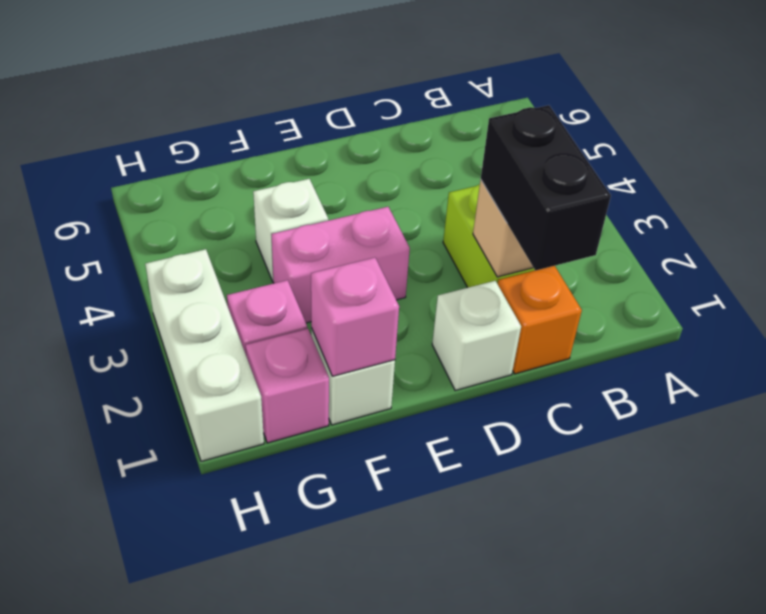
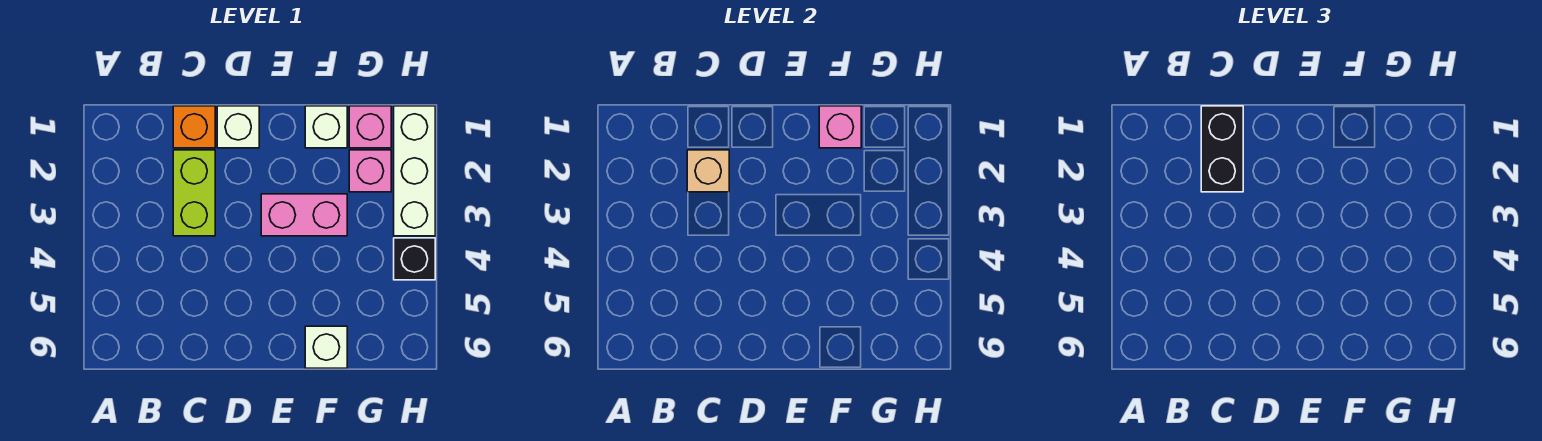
white brick F4 level 1 -> white brick F6 level 1
none -> black brick H4 level 1

